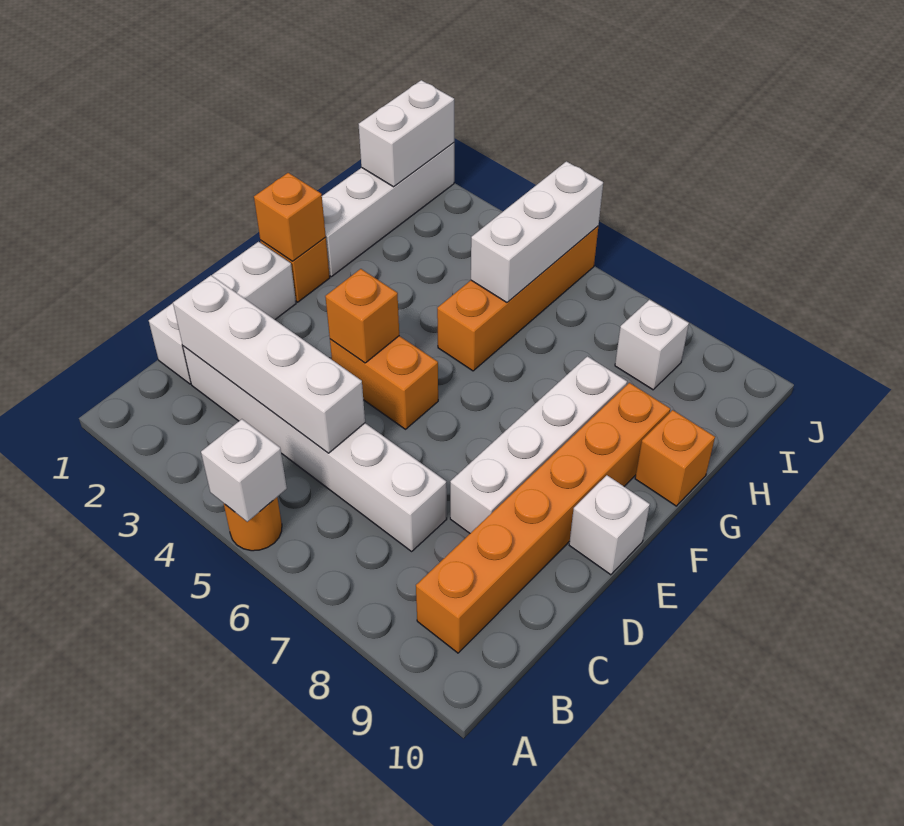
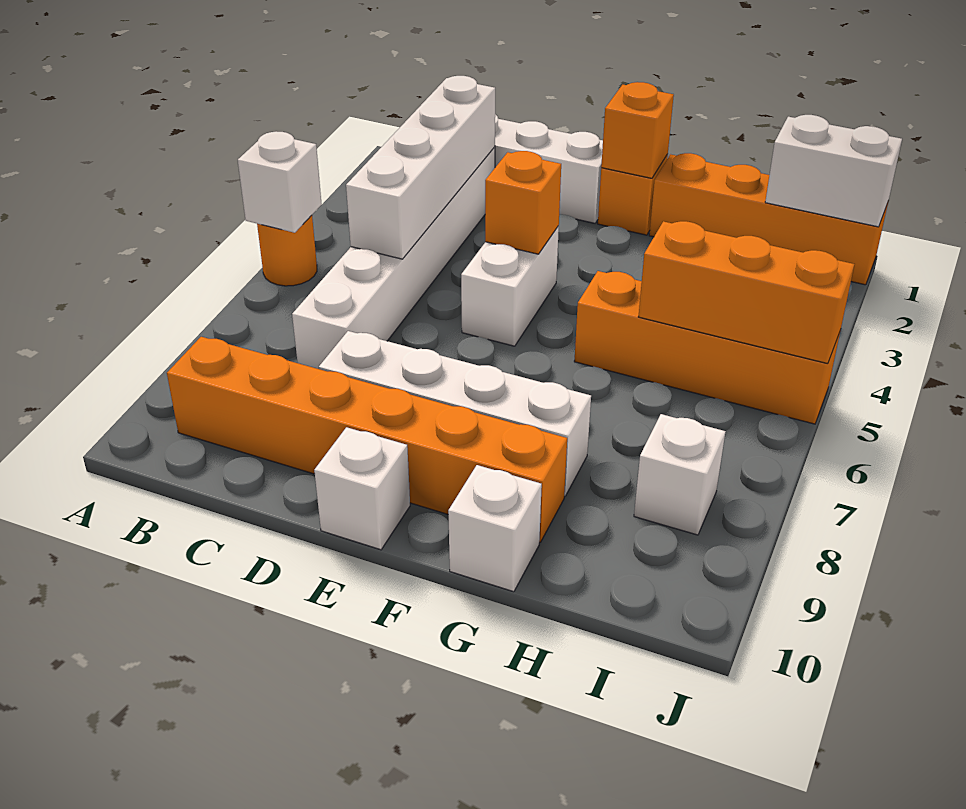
orange brick E4:E5 level 1 -> white brick E4:E5 level 1
white brick G1:J1 level 1 -> orange brick G1:J1 level 1
orange brick G10 level 1 -> white brick G10 level 1
white brick H5:J5 level 2 -> orange brick H5:J5 level 2

